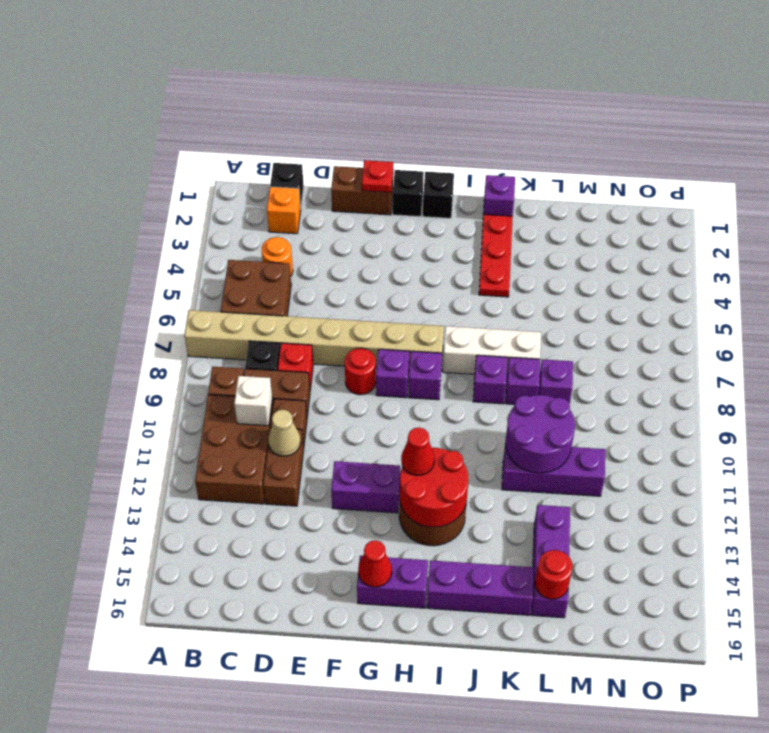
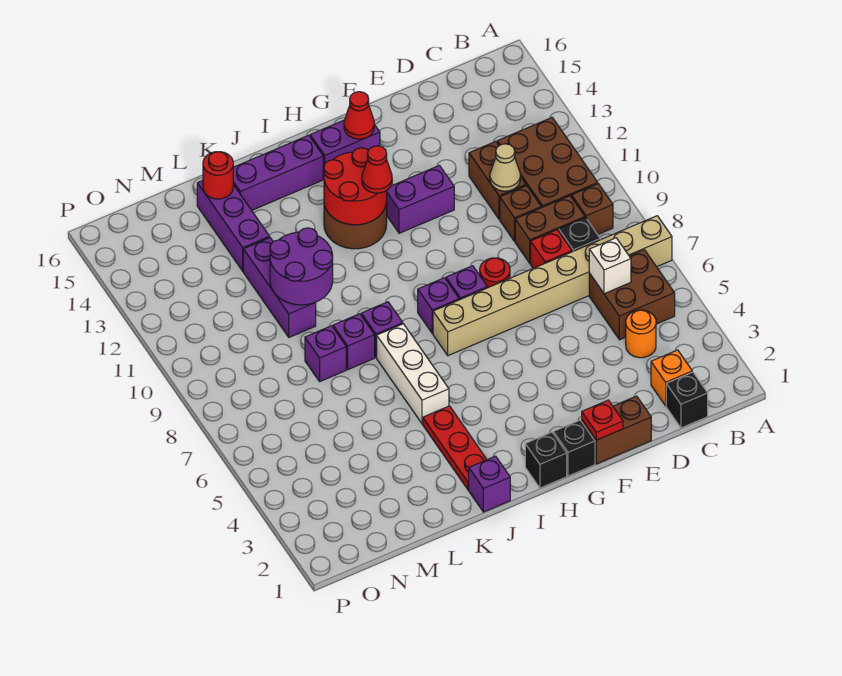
white brick C10 level 2 -> white brick C6 level 2
white brick I7:K7 level 1 -> white brick J5:J7 level 1
purple brick K11:M11 level 1 -> purple brick L10:L12 level 1

